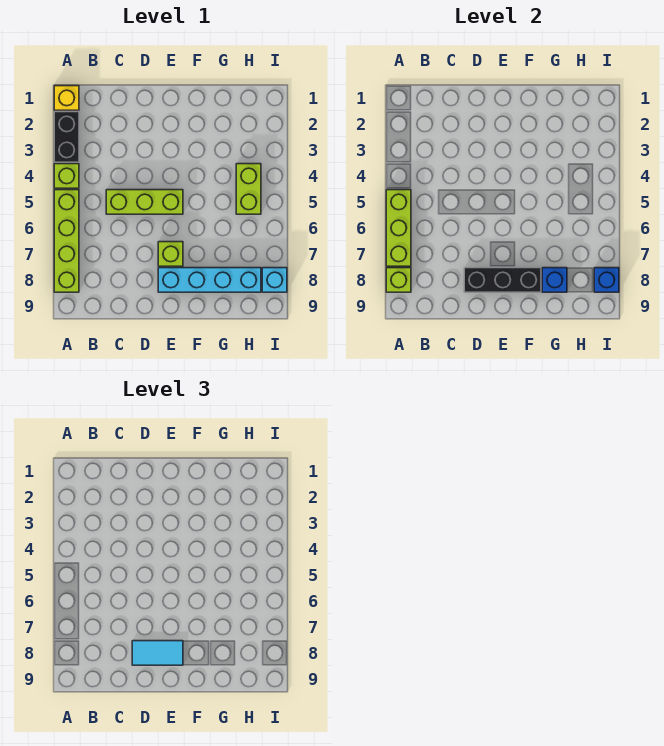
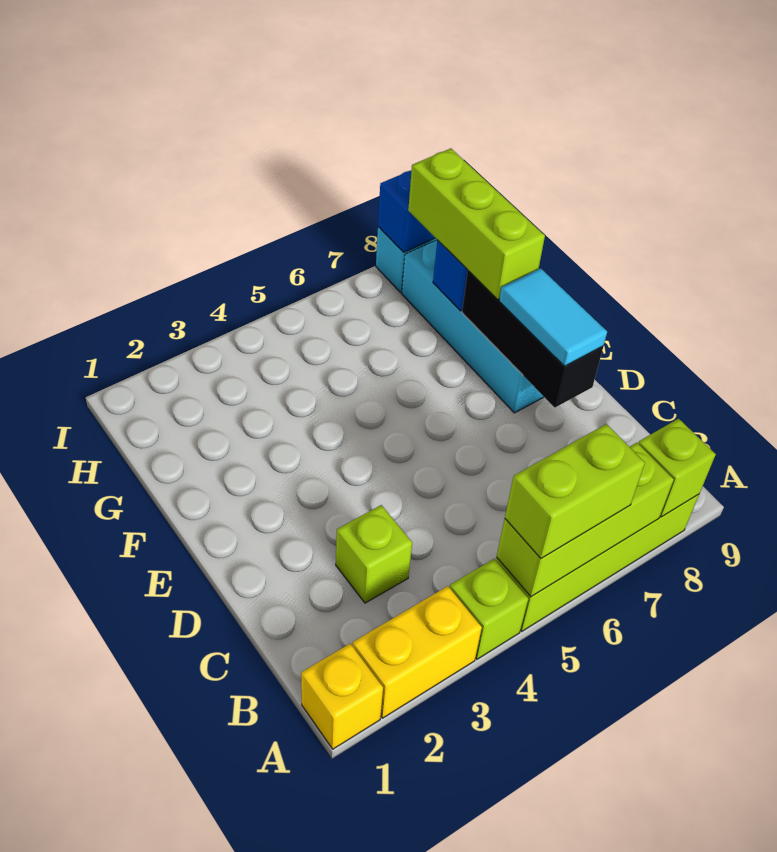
black brick A2:A3 level 1 -> yellow brick A2:A3 level 1
lime brick C5:E5 level 1 -> lime brick F8:H8 level 3
lime brick E7 level 1 -> lime brick C3 level 1
lime brick H4:H5 level 1 -> lime brick A5:A6 level 3

